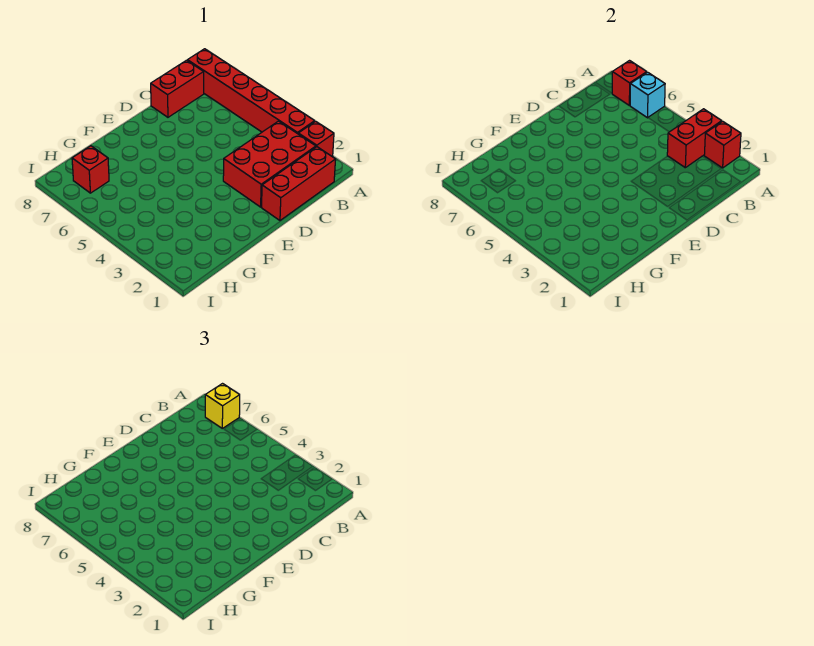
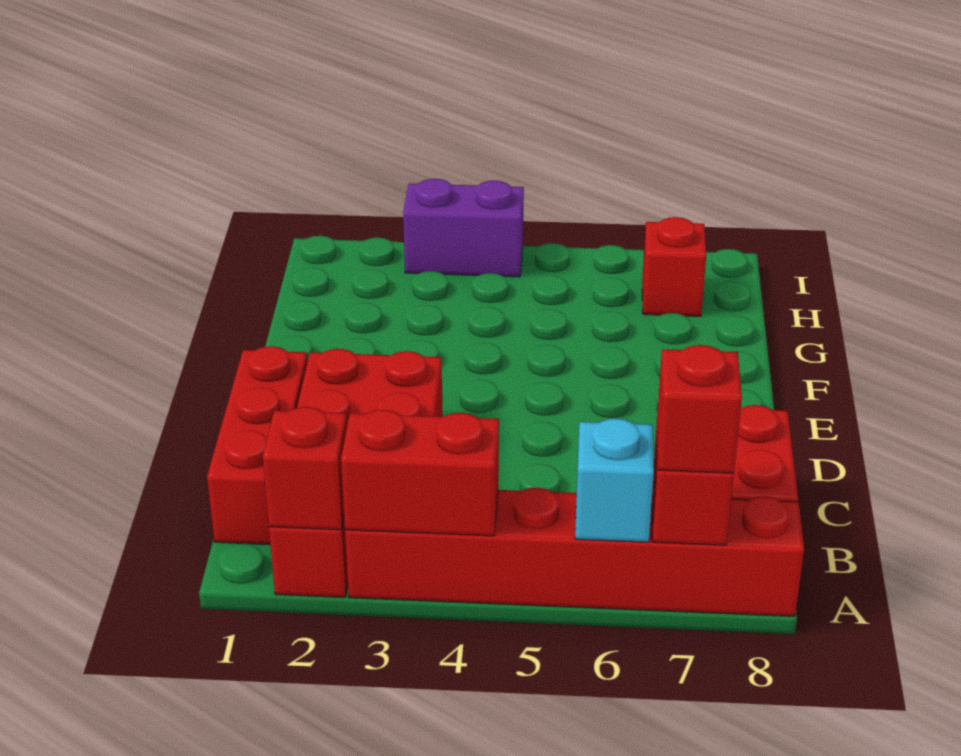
red brick A3:B3 level 2 -> red brick A3:A4 level 2
yellow brick A7 level 3 -> red brick A7 level 3
none -> purple brick I3:I4 level 1

